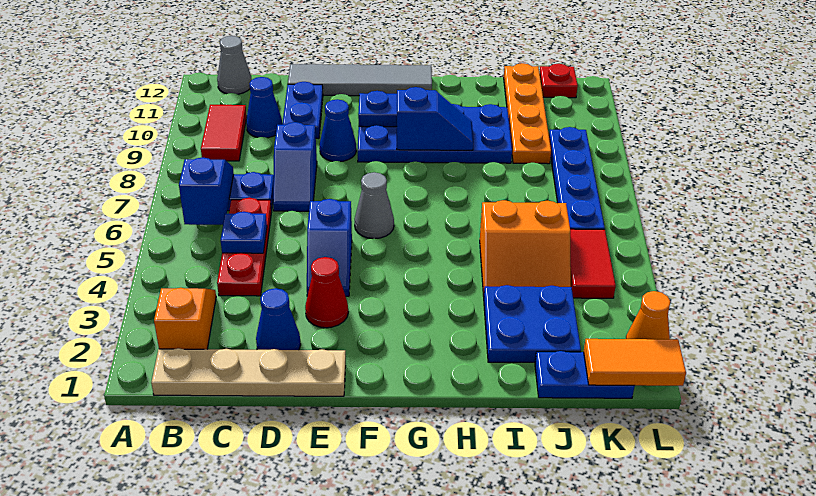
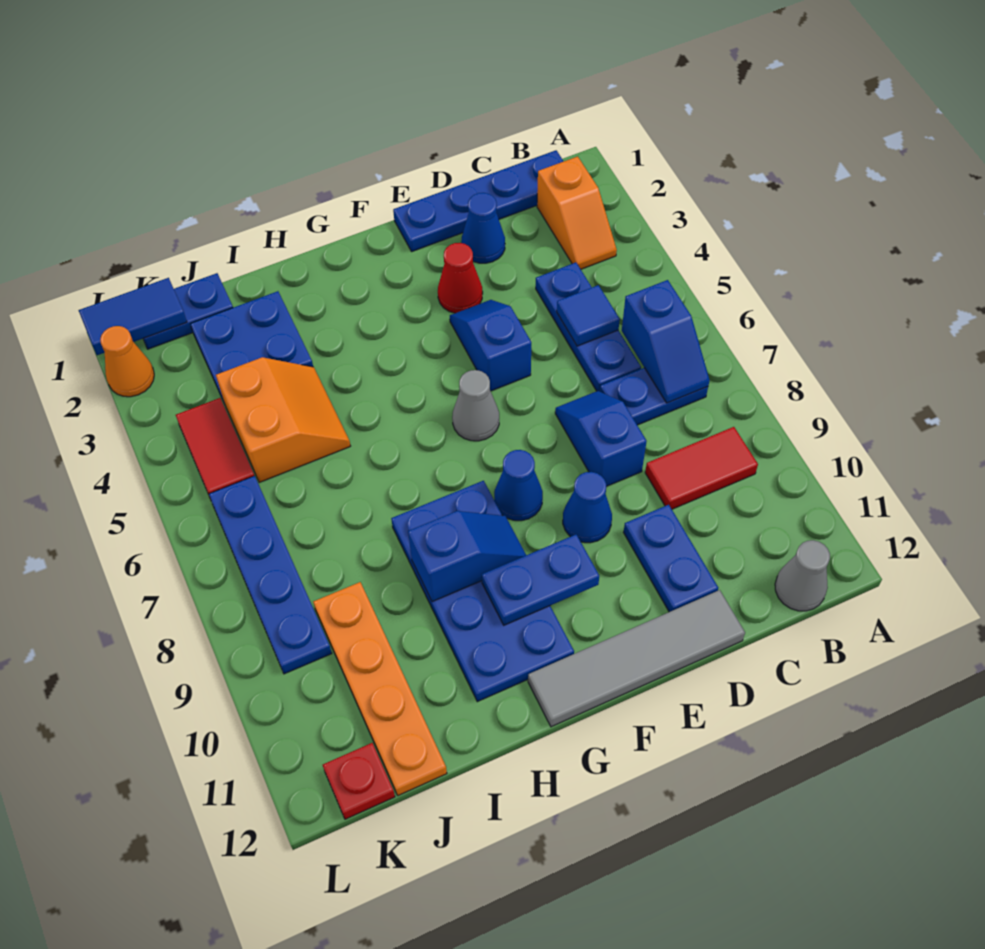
tan plate B1:E1 level 1 -> blue plate B1:E1 level 1
red tile B9:B10 level 1 -> red tile B9:C9 level 1
red plate C4:C6 level 1 -> blue plate C4:C6 level 1
blue plate C5 level 2 -> blue tile C5 level 2
blue cone C10 level 1 -> blue cone F8 level 1
blue plate F9:I10 level 1 -> blue plate G8:H11 level 1
blue slope G9:H9 level 2 top G -> blue slope G9:H9 level 2 top H
orange slope I4:J5 level 1 top 5 -> orange slope I4:J5 level 1 top J
orange tile K1:L1 level 2 -> blue tile K1:L1 level 2

